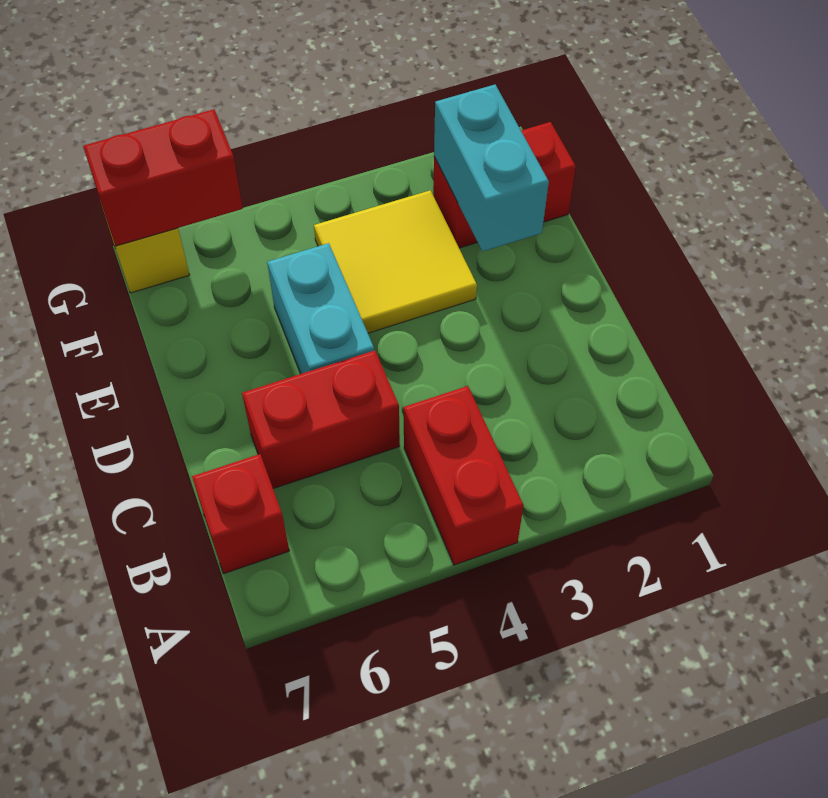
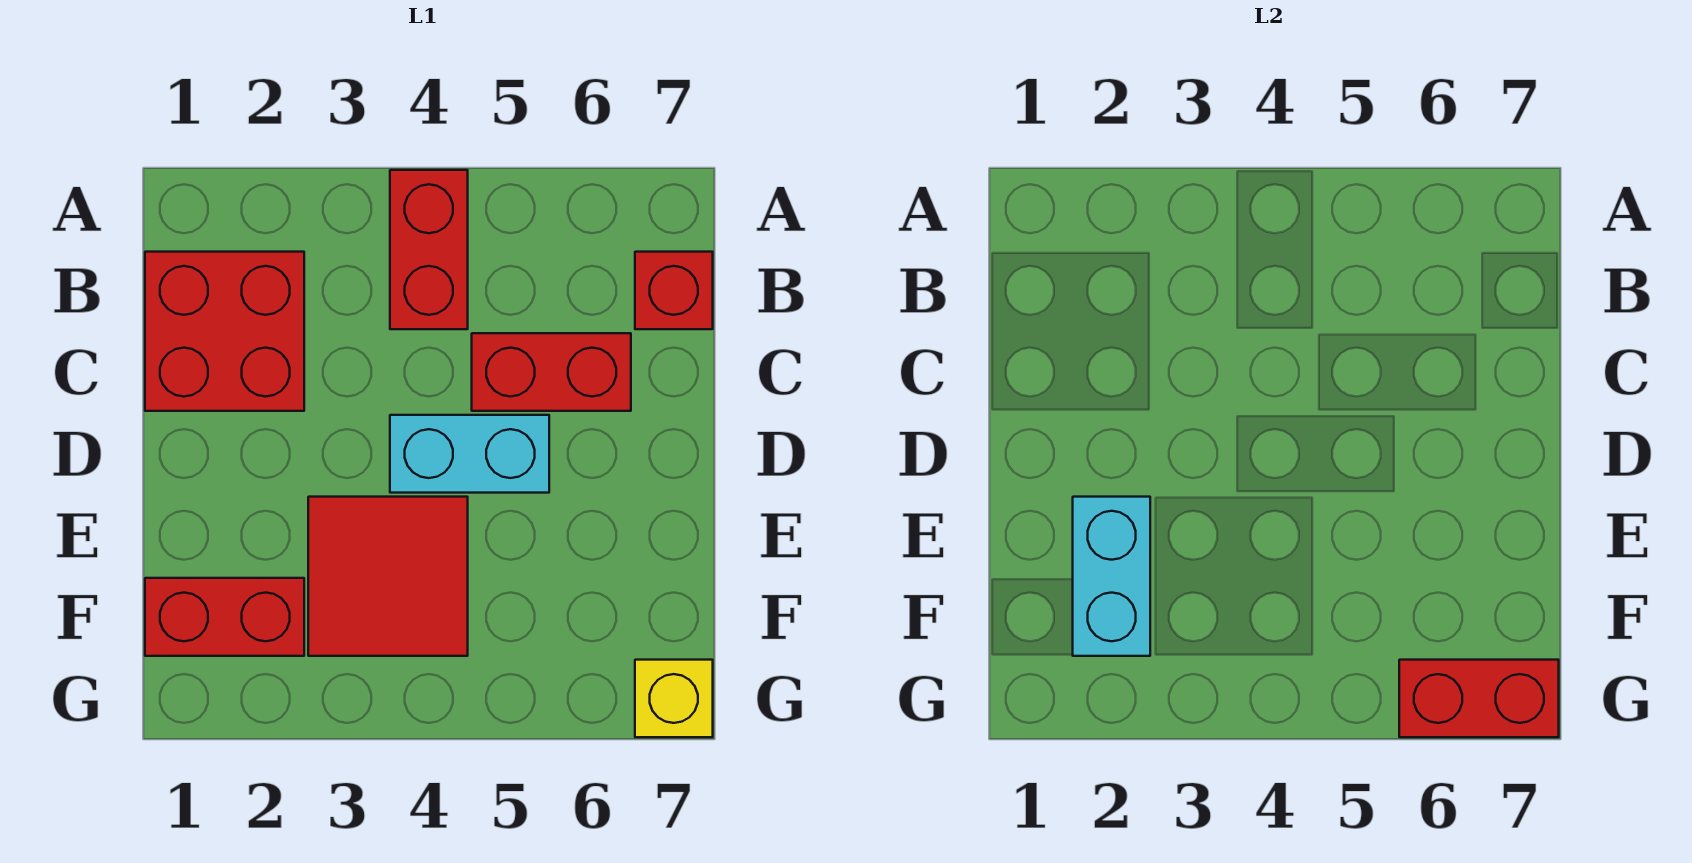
none -> red brick B1:C2 level 1
cyan brick D5:E5 level 1 -> cyan brick D4:D5 level 1
yellow tile E3:F4 level 1 -> red tile E3:F4 level 1

